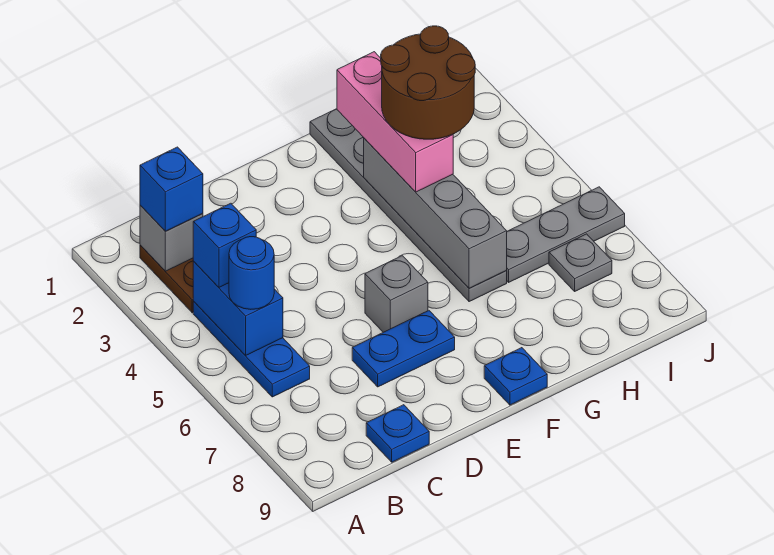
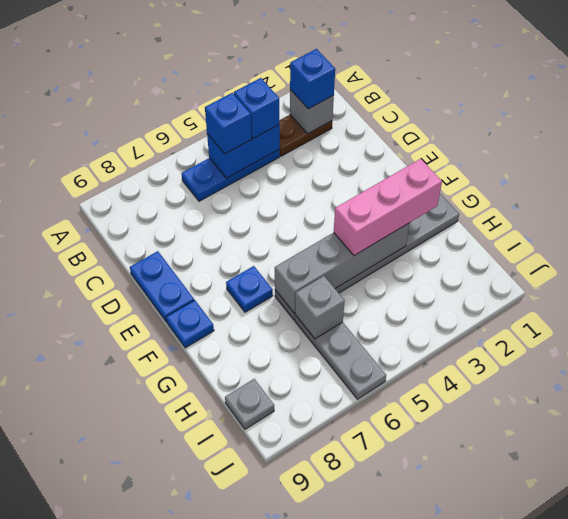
blue round brick B5 level 3 -> blue brick B5 level 3
blue plate C9 level 1 -> blue plate F7 level 1
blue plate D7:E7 level 1 -> blue plate D9:E9 level 1
grey brick E6 level 1 -> grey brick H6 level 2
brown round brick G3:H4 level 4 -> none
grey plate I7 level 1 -> grey plate I9 level 1

